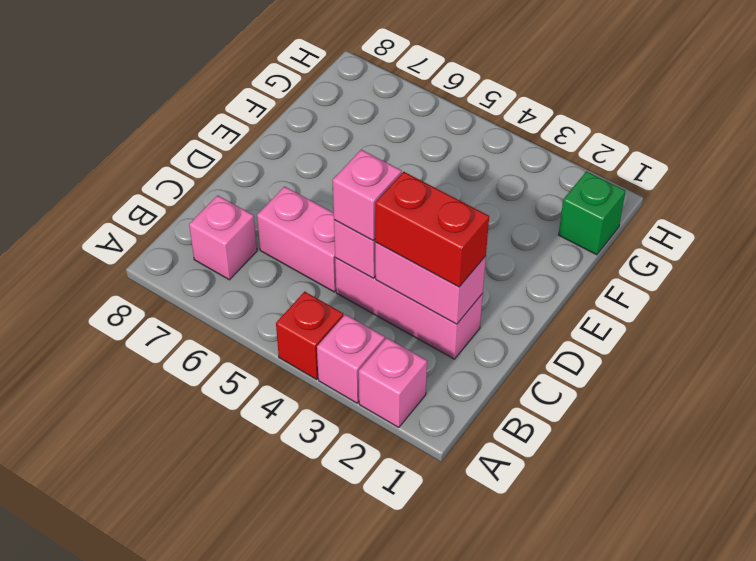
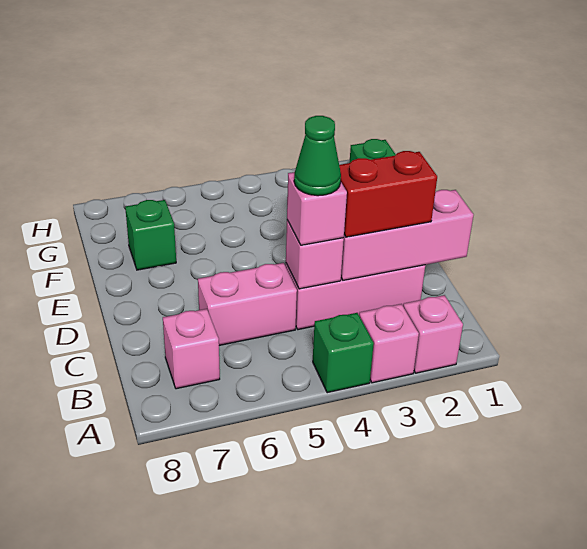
red brick A4 level 1 -> green brick A4 level 1
pink brick C2:C3 level 2 -> pink brick C1:C3 level 2
none -> green cone C4 level 4
none -> green brick F7 level 1

